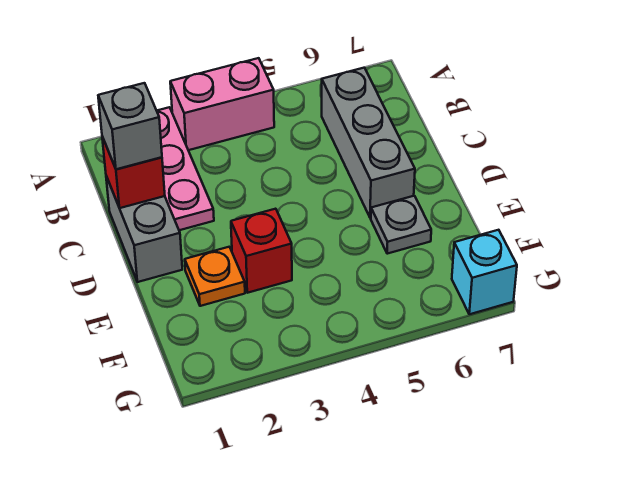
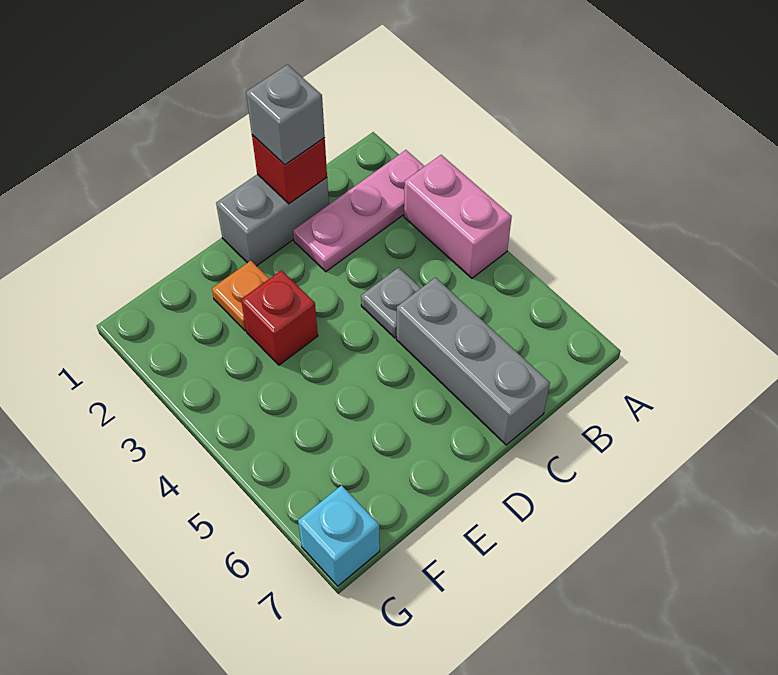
grey brick B6:D6 level 1 -> grey brick C5:C7 level 1
grey plate E6 level 1 -> grey plate C4 level 1

